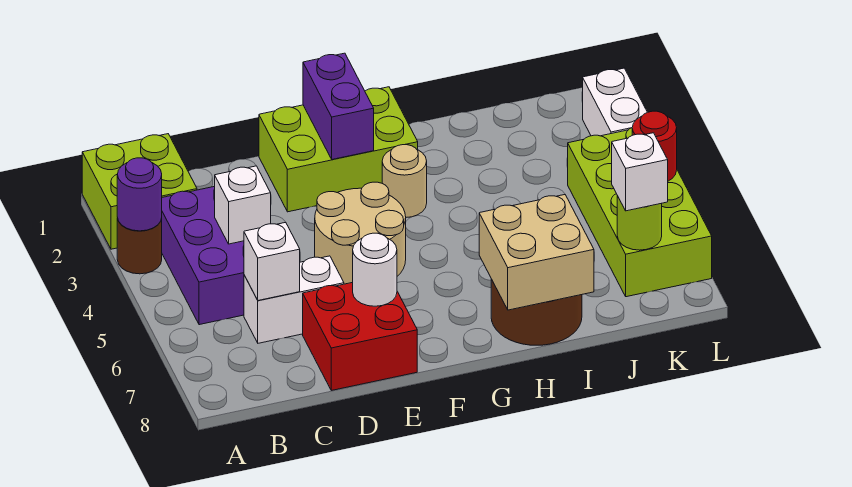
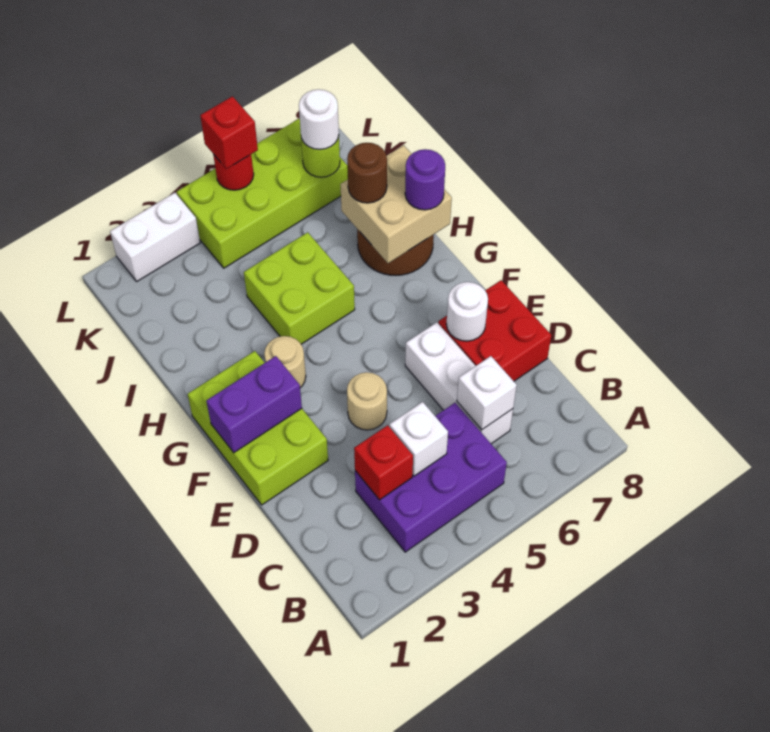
lime brick A1:B2 level 1 -> lime brick H4:I5 level 1
brown round brick A3 level 1 -> brown round brick I7 level 3
purple round brick A3 level 2 -> purple round brick H8 level 3
none -> red brick C3 level 2
white brick C6:D6 level 1 -> white brick C6:E6 level 1
tan round brick E4:F5 level 1 -> tan round brick E4 level 1
white brick K7 level 3 -> white round brick K7 level 3
none -> red brick L5 level 3

